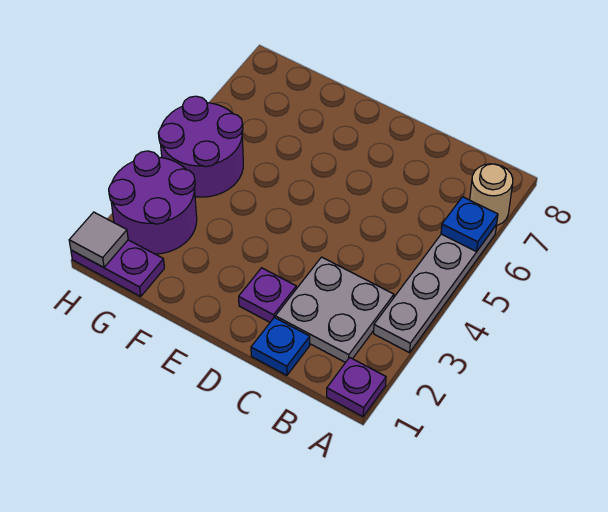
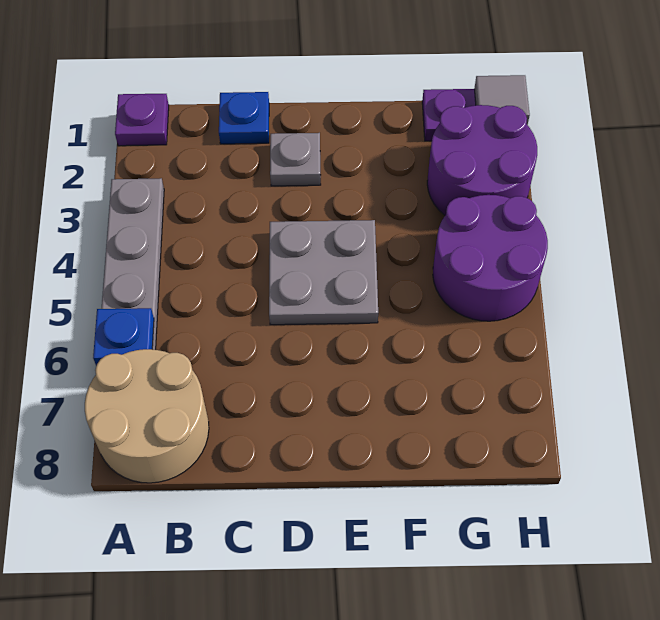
tan round brick A7 level 1 -> tan round brick A7:B8 level 1
grey plate B2:C3 level 1 -> grey plate D4:E5 level 1
purple plate D2 level 1 -> grey plate D2 level 1

